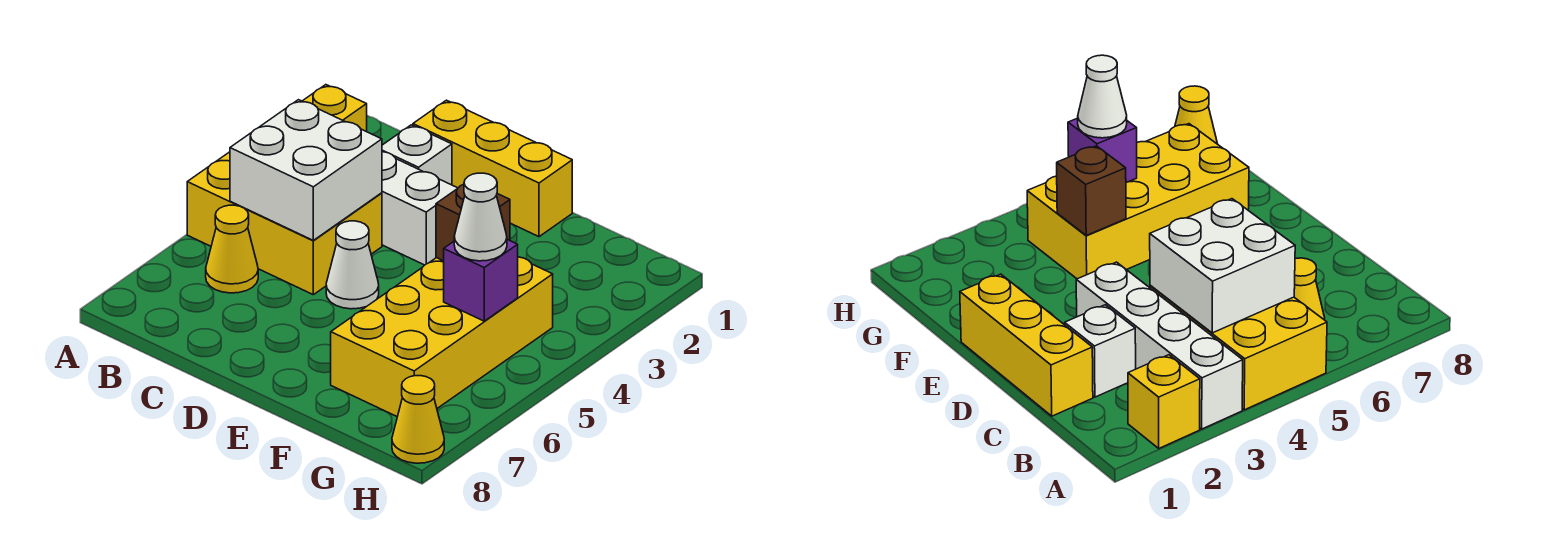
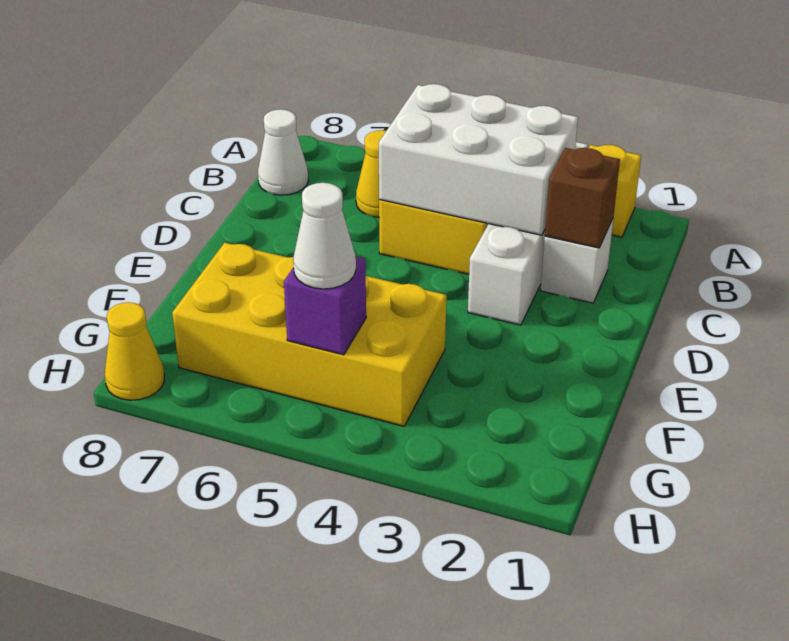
white brick B4:C5 level 2 -> white brick B3:C5 level 2
yellow brick C1:E1 level 1 -> none
white cone D5 level 1 -> white cone B8 level 1
brown brick F4 level 2 -> brown brick C2 level 2

